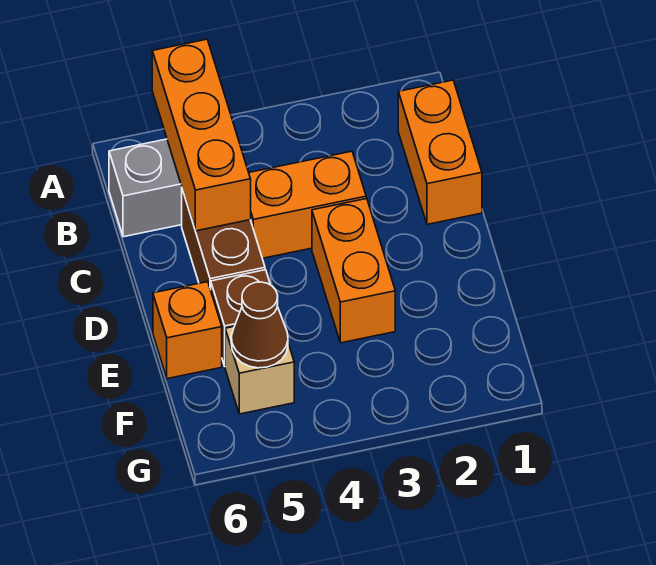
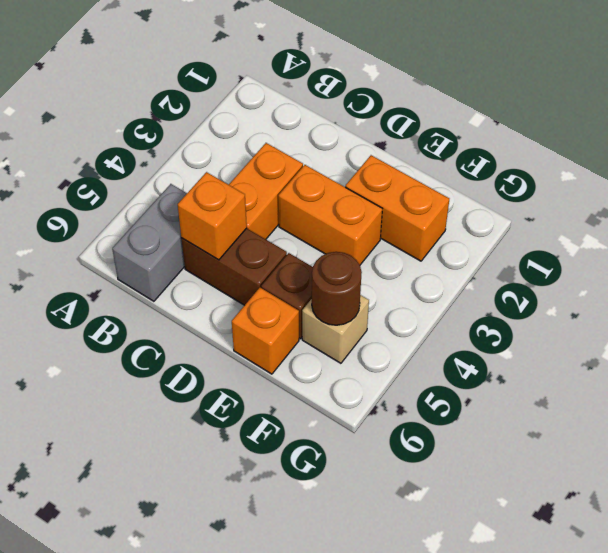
orange brick A5:C5 level 2 -> orange brick C5 level 2
orange brick B1:C1 level 1 -> orange brick E2:F2 level 1
brown cone F5 level 2 -> brown round brick F5 level 2

